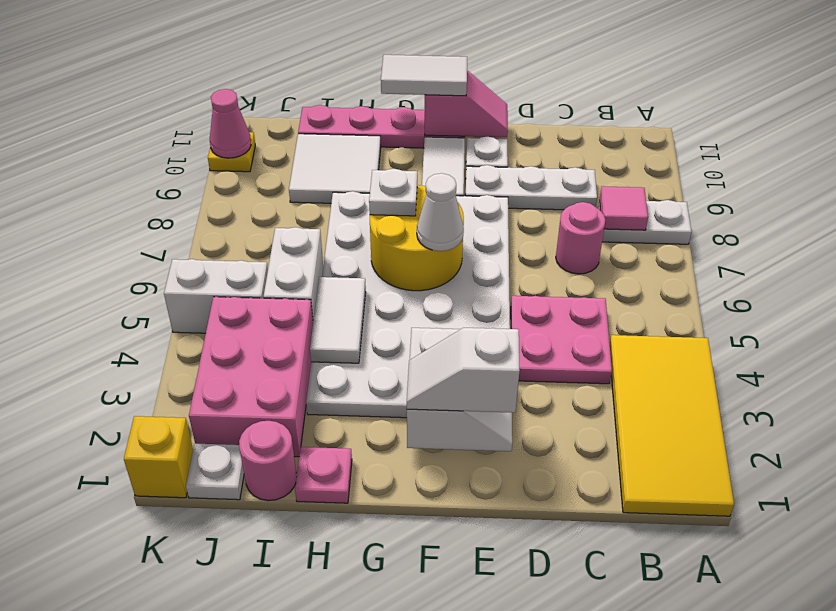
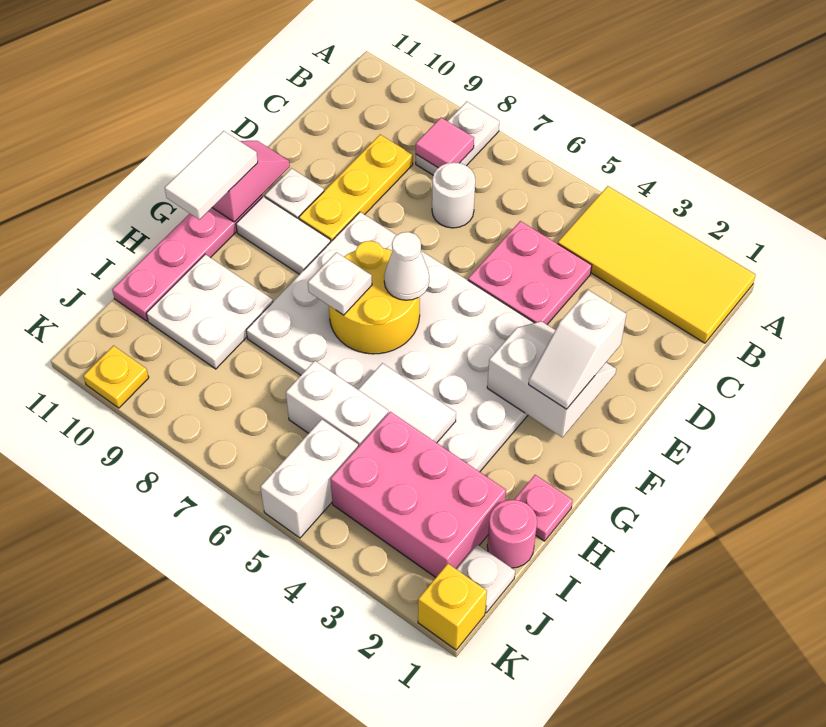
pink round brick C7 level 1 -> white round brick C7 level 1
white plate C9:E9 level 1 -> yellow plate C9:E9 level 1
white tile H9:I10 level 1 -> white plate H9:I10 level 1
pink cone K10 level 2 -> none

